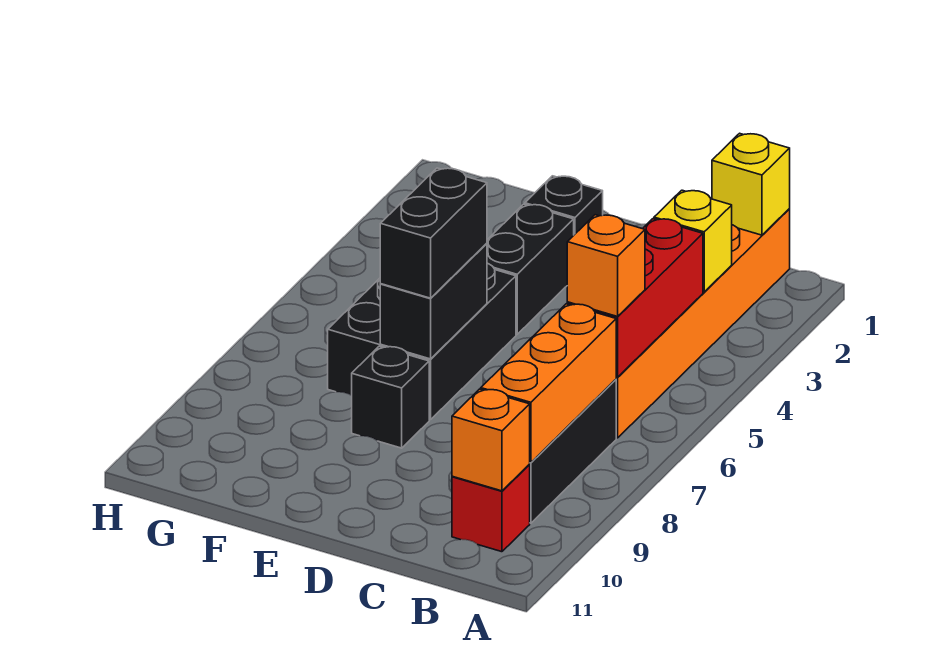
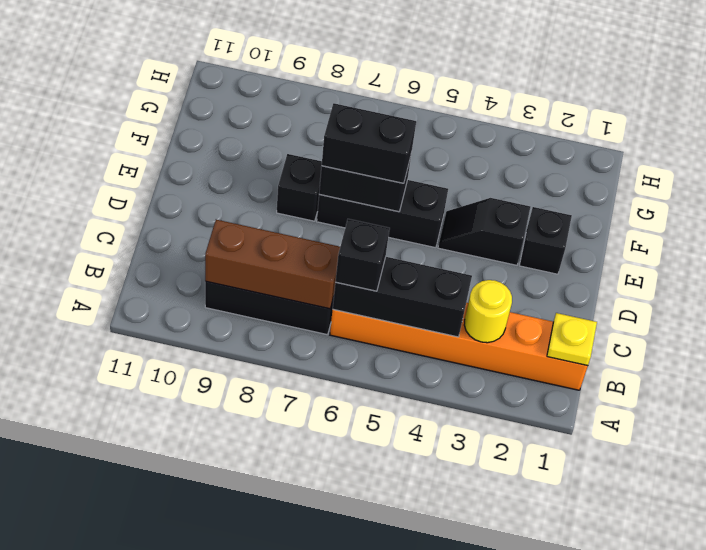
yellow brick B1 level 2 -> yellow plate B1 level 2
yellow brick B3 level 2 -> yellow round brick B3 level 2
red brick B4:B6 level 2 -> black brick B4:B6 level 2
orange brick B6 level 3 -> black brick B6 level 3
orange brick B7:B9 level 2 -> brown brick B7:B9 level 2
red brick B10 level 1 -> none
orange brick B10 level 2 -> none
black brick E3:E4 level 1 -> black slope E3:E4 level 1 top 3
black brick E5:F7 level 1 -> black brick E5:E7 level 1

